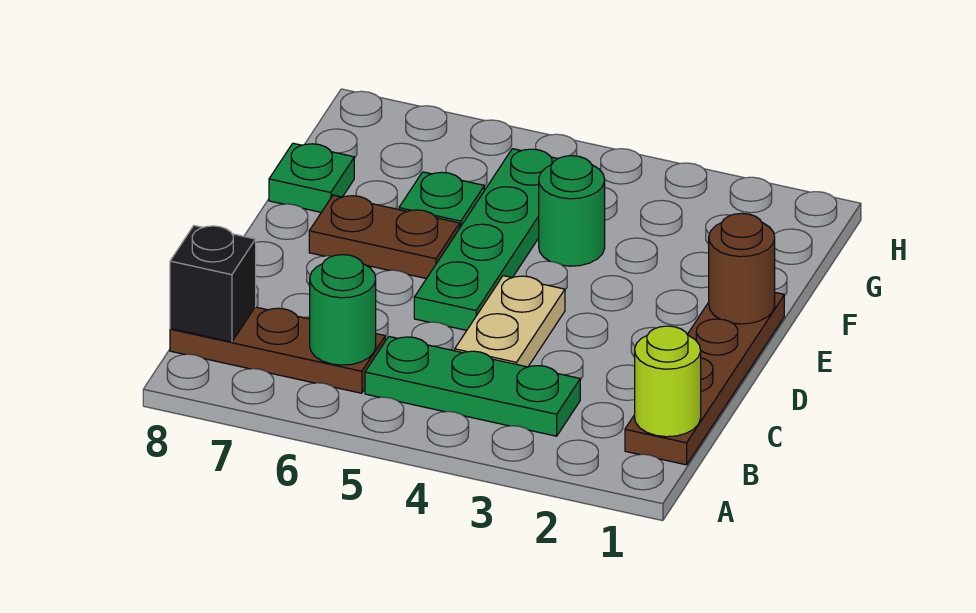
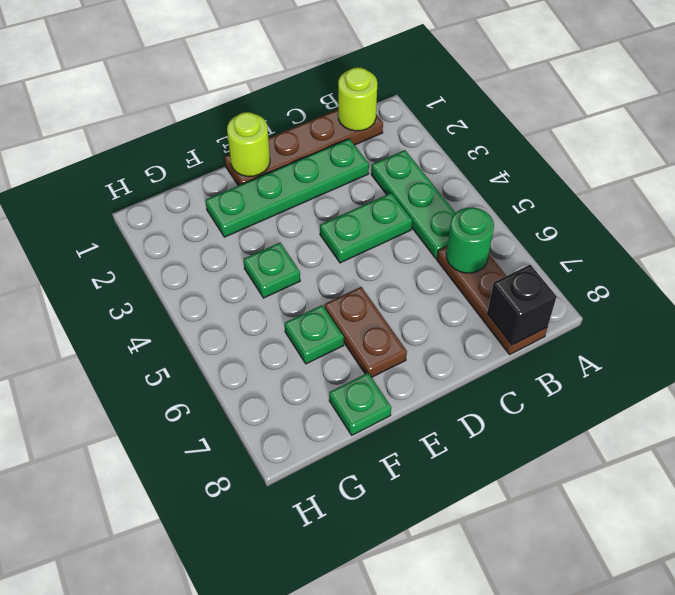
tan plate C4:D4 level 1 -> green plate C4:D4 level 1
green plate D5:G5 level 1 -> green plate C2:F2 level 1
brown round brick E1 level 2 -> lime round brick E1 level 2
green round brick F4 level 1 -> green plate F4 level 1

